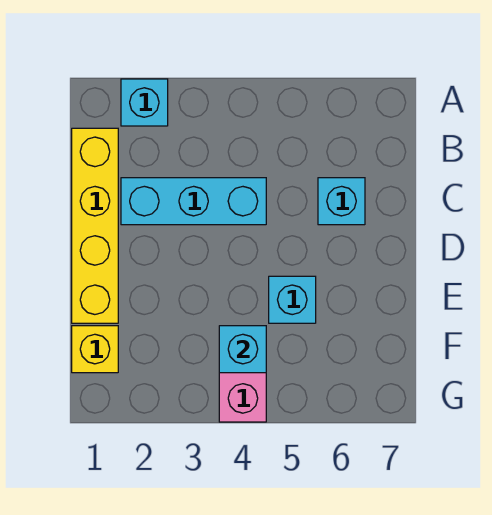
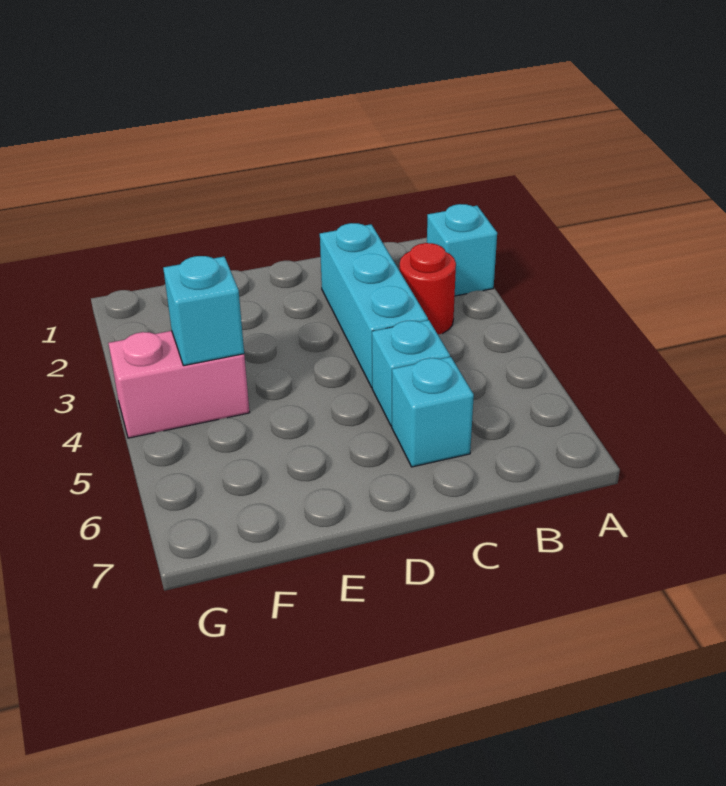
yellow brick B1:E1 level 1 -> none
none -> red round brick B3 level 1
cyan brick E5 level 1 -> cyan brick C5 level 1
yellow brick F1 level 1 -> none

